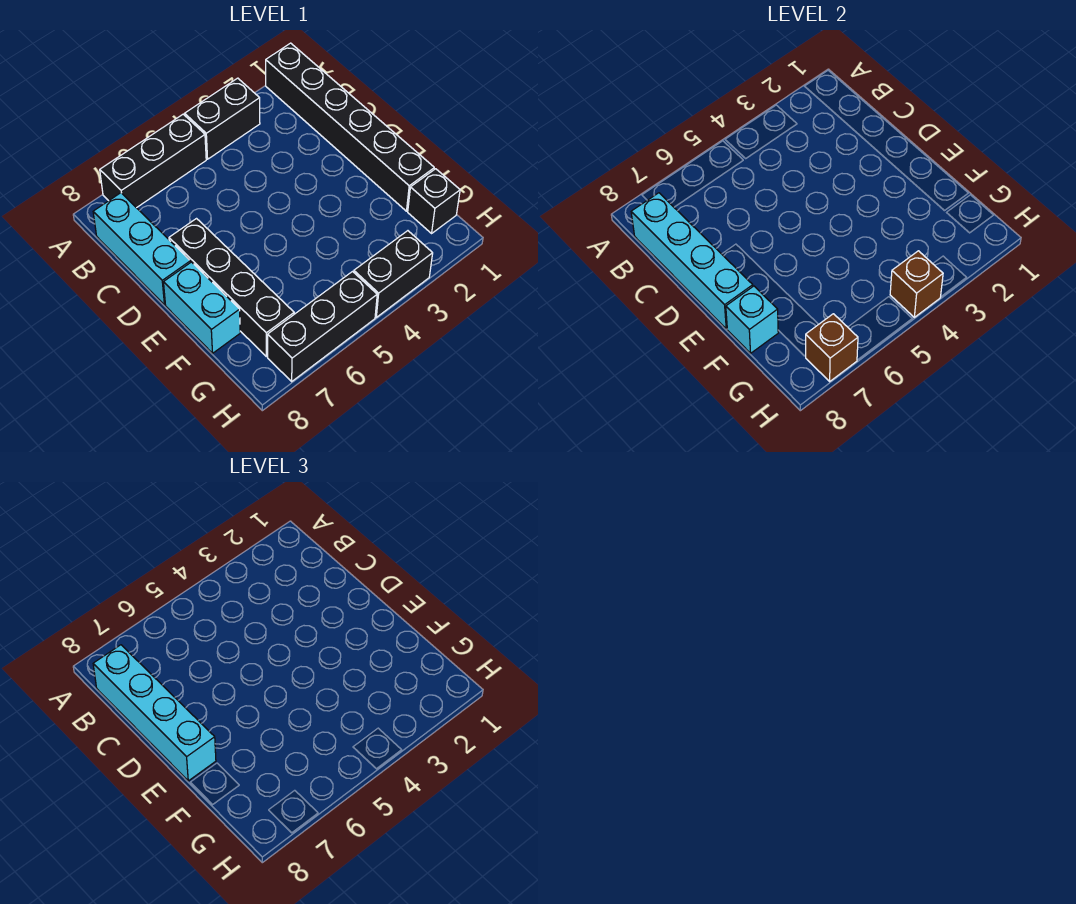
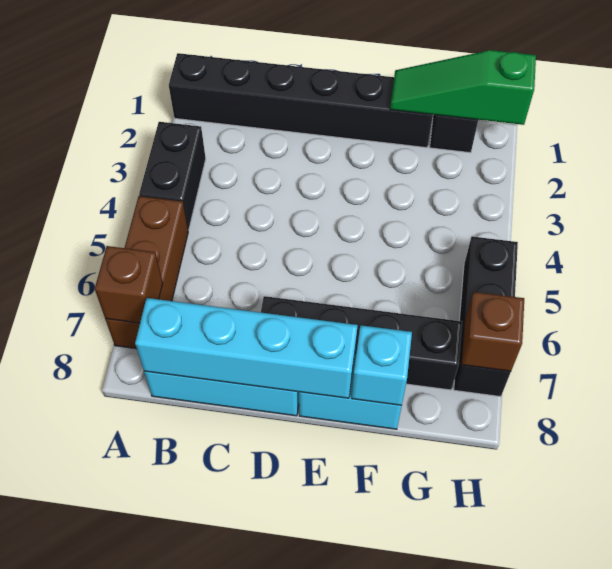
black brick A5:A7 level 1 -> brown brick A5:A7 level 1
cyan brick B8:E8 level 3 -> none
none -> green slope F1:H1 level 2 top H
black brick H3:H4 level 1 -> none
brown brick H4 level 2 -> brown brick A7 level 2

